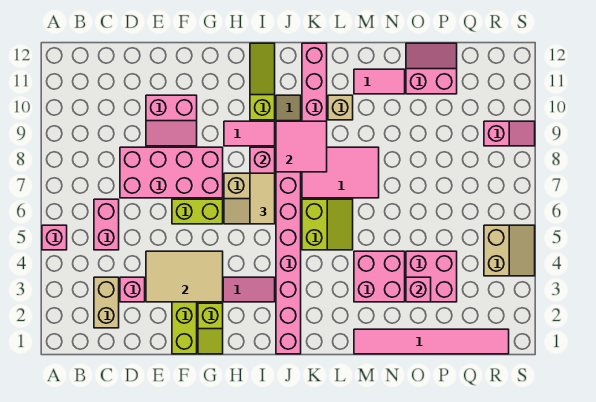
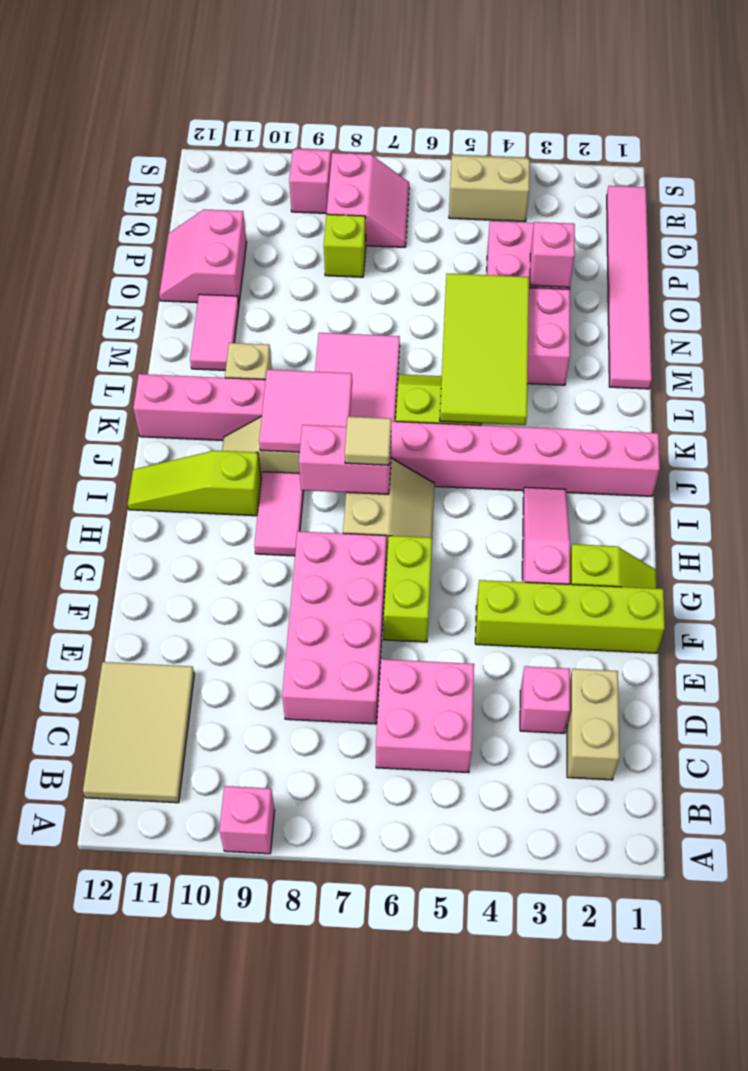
pink brick A5 level 1 -> pink brick A9 level 1
tan brick C2:C3 level 1 -> tan brick C2:D2 level 1
pink brick C5:C6 level 1 -> pink brick C5:D6 level 1
tan tile E3:G4 level 2 -> tan tile B11:D12 level 1
pink slope E9:F10 level 1 top 10 -> pink slope Q7:R8 level 1 top 8
tan tile I6:I7 level 3 -> tan tile I7 level 3
none -> lime tile K4:N5 level 2
none -> lime brick P8 level 1

